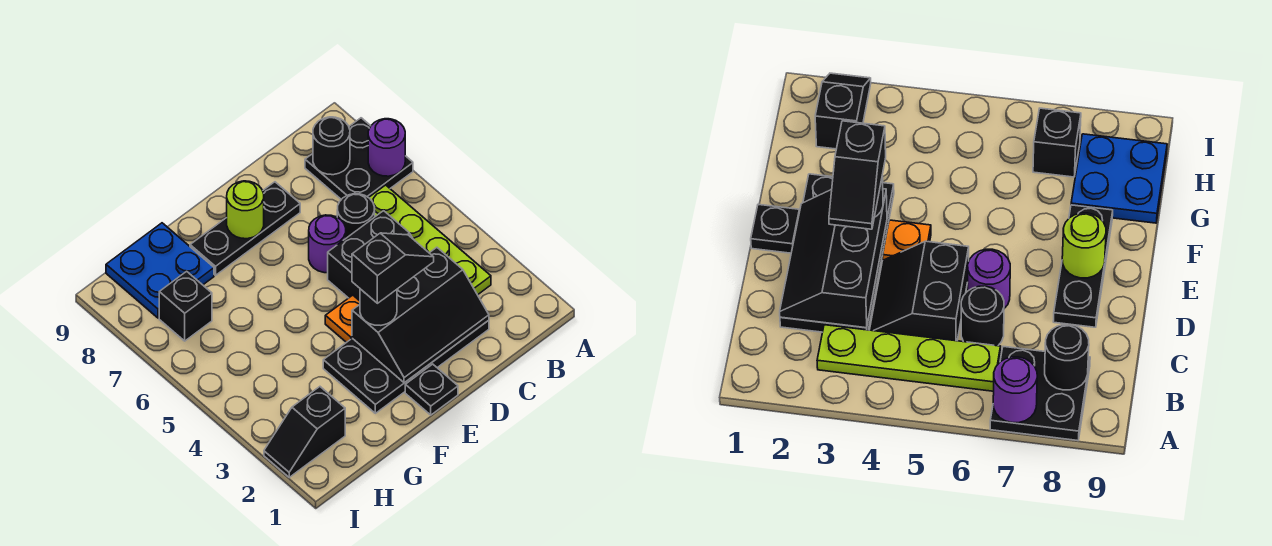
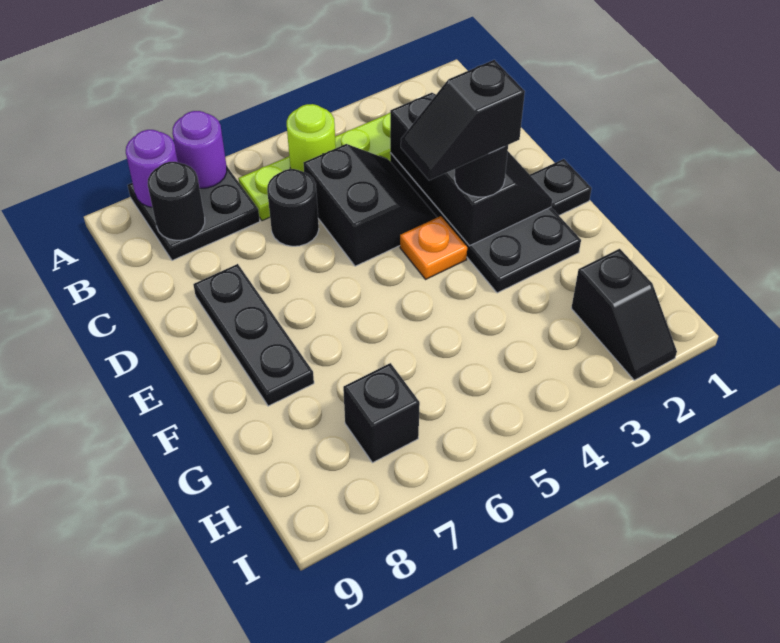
black slope D3:E3 level 4 top E -> black slope E3:E4 level 4 top 3
purple round brick D6 level 1 -> purple round brick A8 level 2
lime round brick E8 level 2 -> lime round brick B5 level 2
blue plate G8:H9 level 1 -> none

